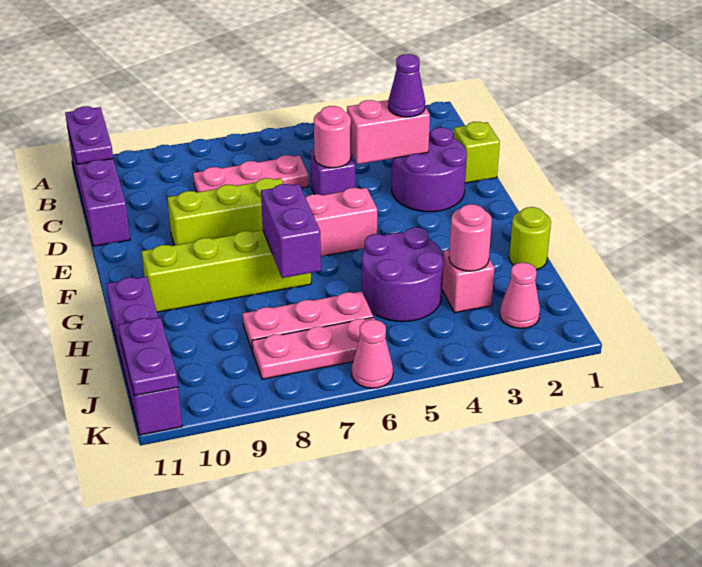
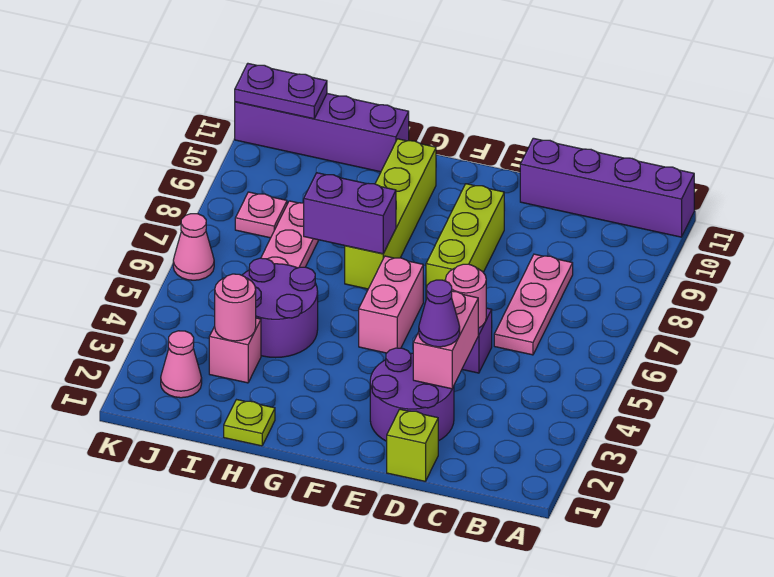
purple plate A11:B11 level 2 -> none
lime round brick H1 level 1 -> lime plate H1 level 1
pink plate J6:J8 level 1 -> pink plate J8 level 1

